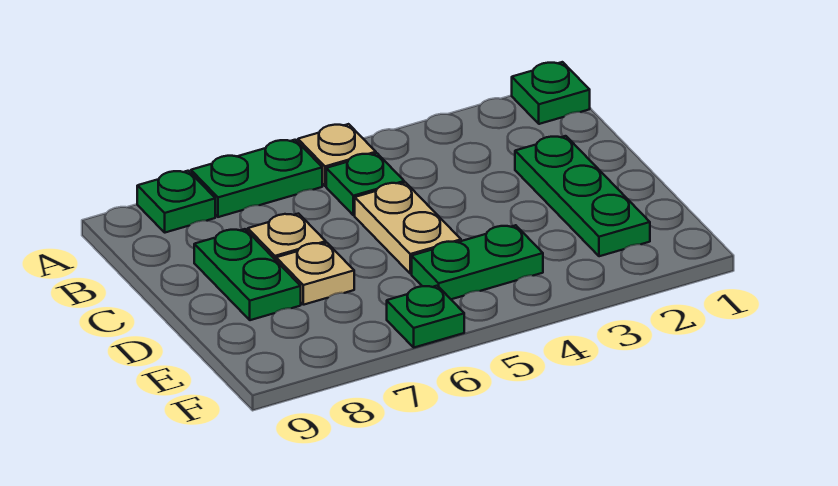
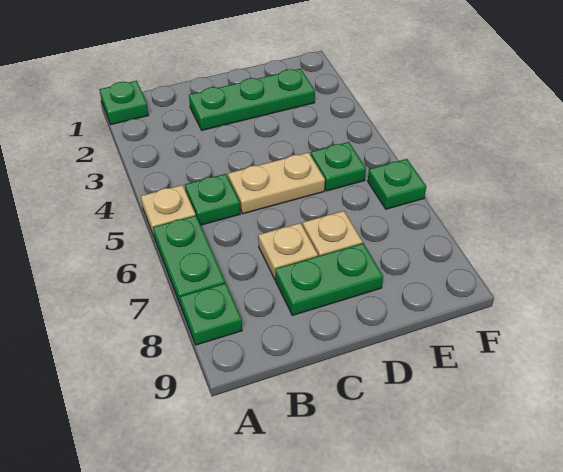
green plate E4:E5 level 1 -> green plate E5 level 1

